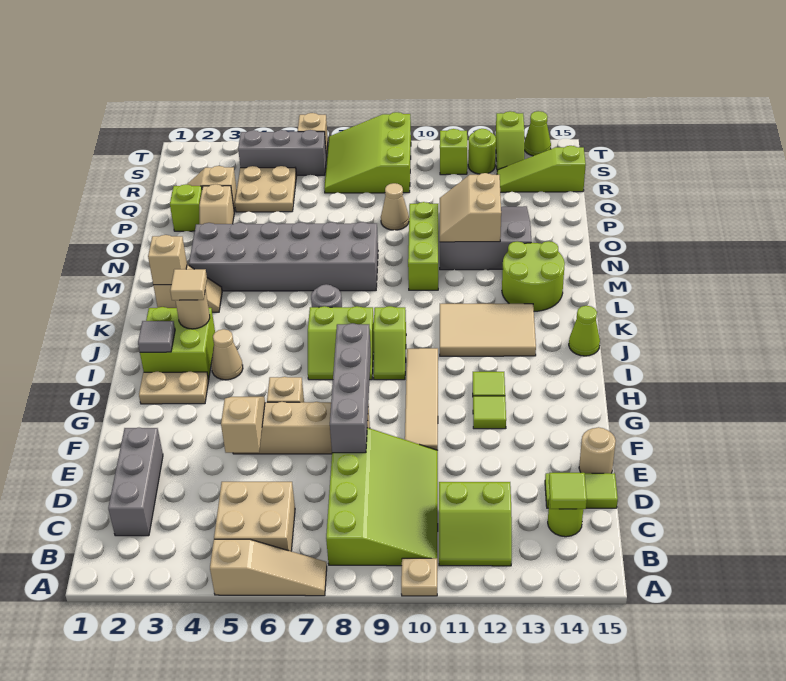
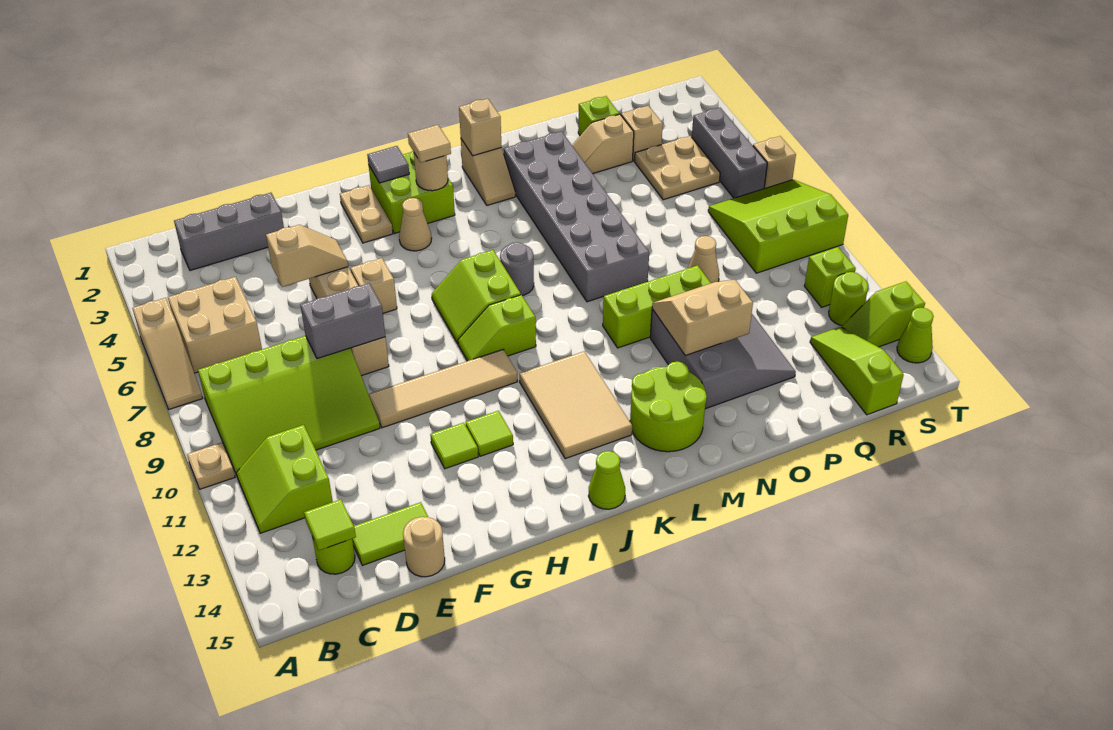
lime tile D14:D15 level 1 -> lime tile D14:E14 level 1
grey brick E8:H8 level 2 -> grey brick E8:F8 level 2

